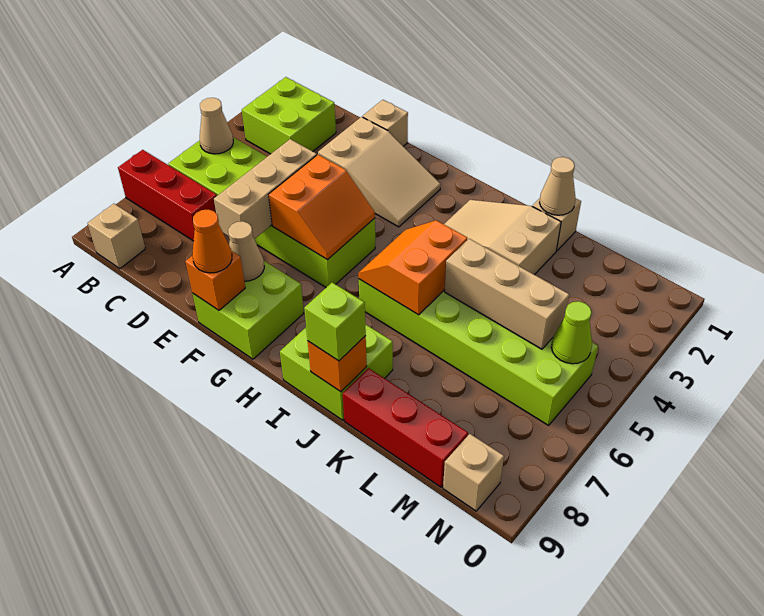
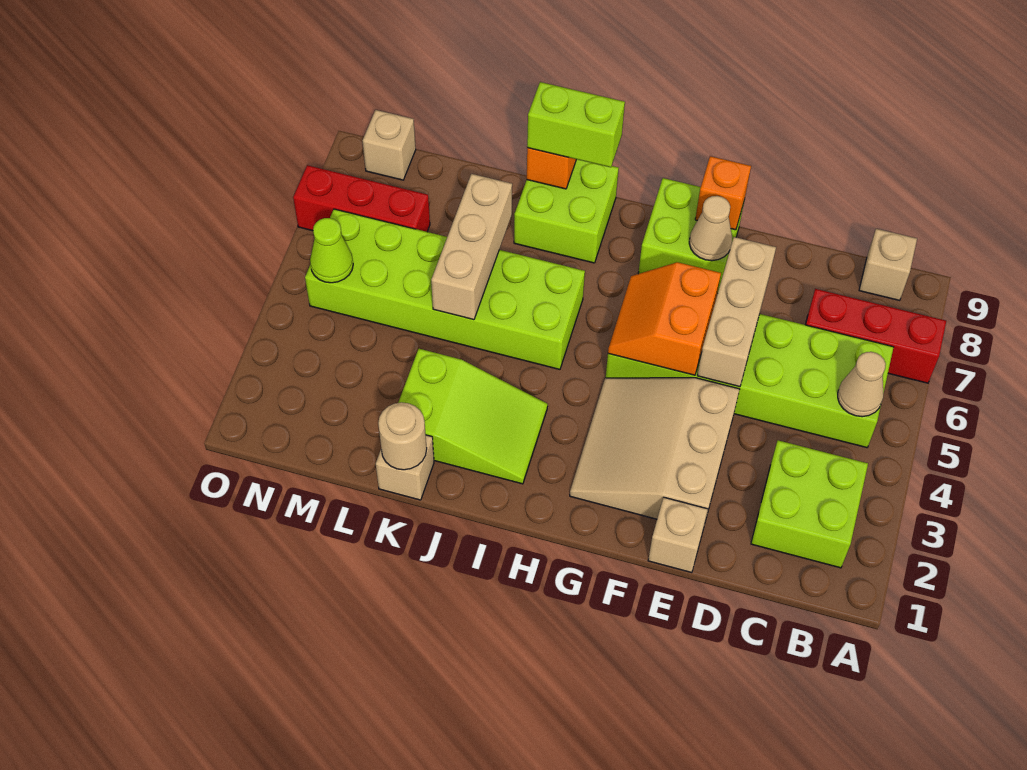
tan slope E2:G3 level 1 top E -> tan slope E2:G4 level 1 top E
orange cone F9 level 3 -> none
tan slope I2:K3 level 1 top K -> lime slope I2:K3 level 1 top K
orange slope I5:J6 level 2 top J -> none
lime brick J9 level 3 -> lime brick I9:J9 level 3
tan cone K1 level 2 -> tan round brick K1 level 2
tan brick K5:M5 level 2 -> tan brick K5:K7 level 2
red brick K9:M9 level 1 -> red brick M7:O7 level 1

